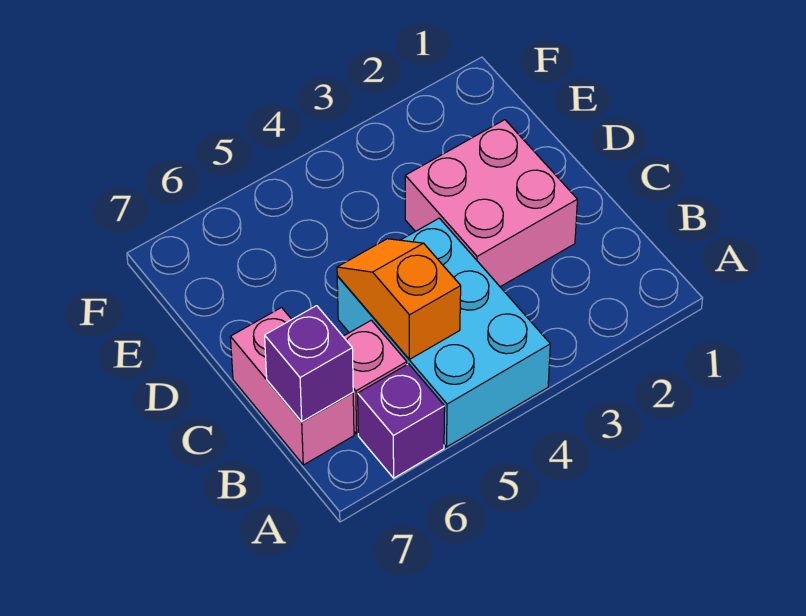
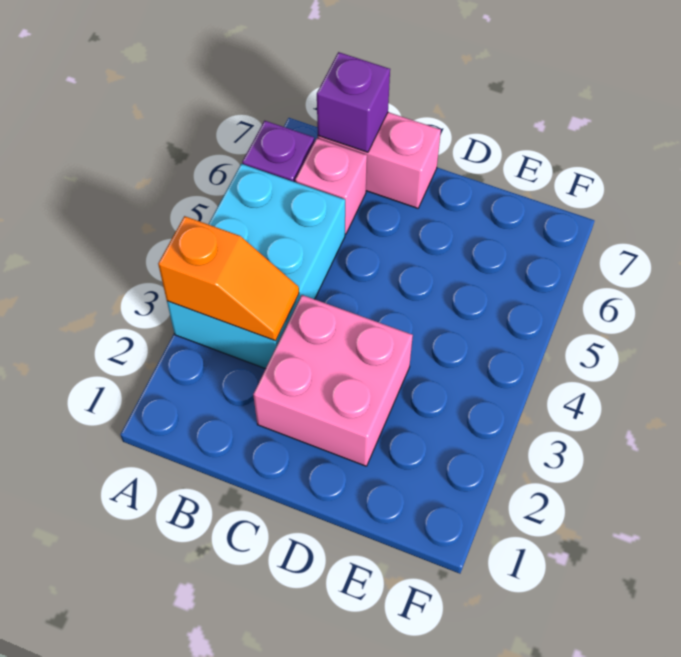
cyan brick A4:C5 level 1 -> cyan brick A3:B5 level 1
orange slope B5:C5 level 2 top B -> orange slope A3:B3 level 2 top A

